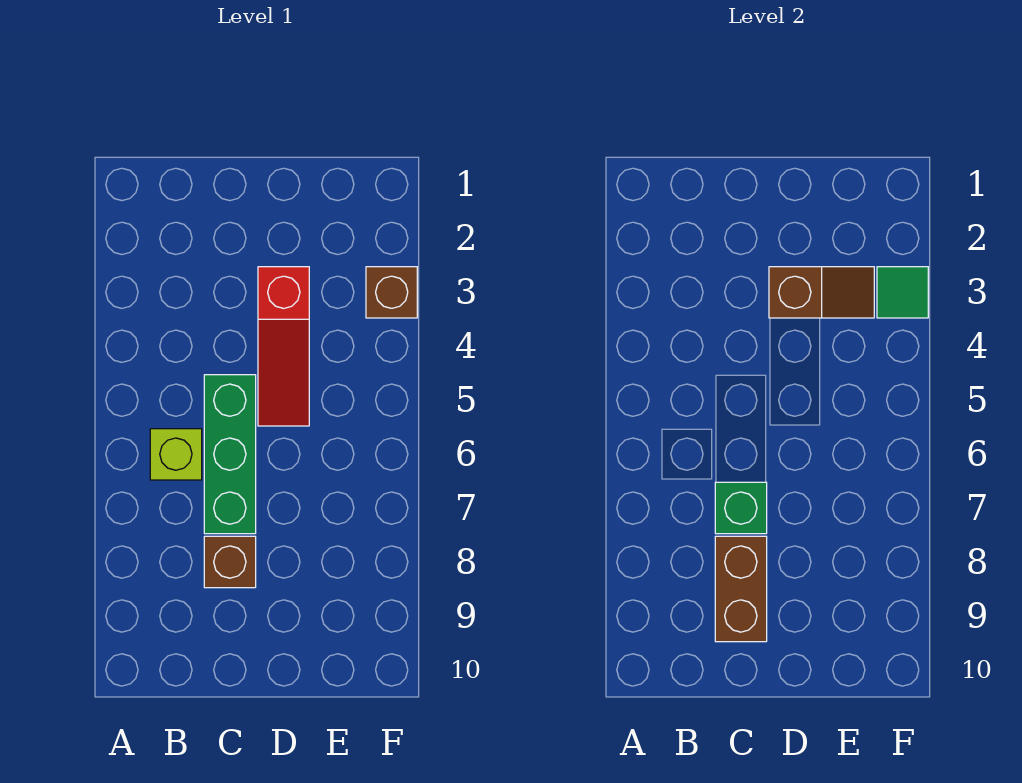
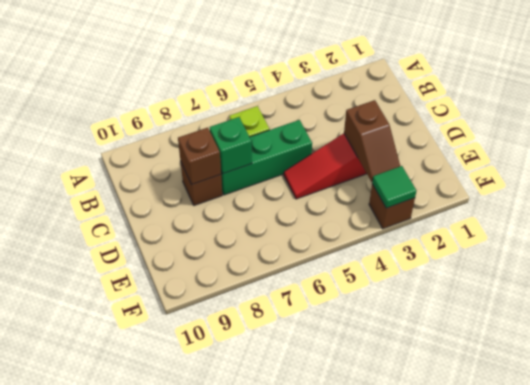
brown brick C8:C9 level 2 -> brown brick C8 level 2

